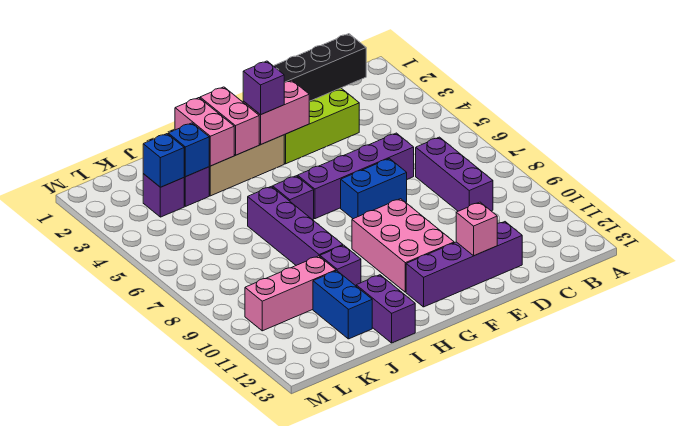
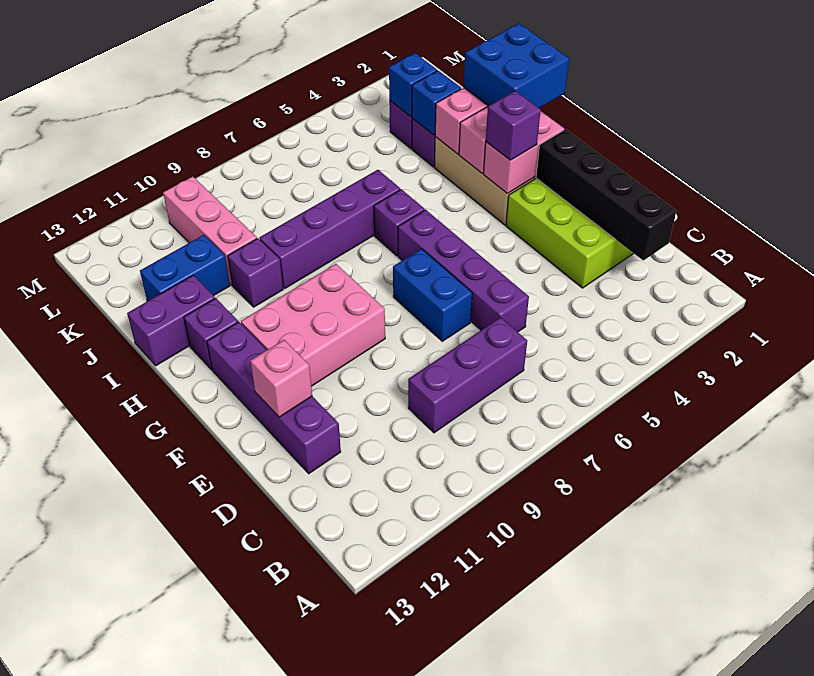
pink brick F3:G3 level 2 -> pink brick G2:G3 level 2
none -> blue brick H1:I2 level 3
none -> purple brick H12 level 1

